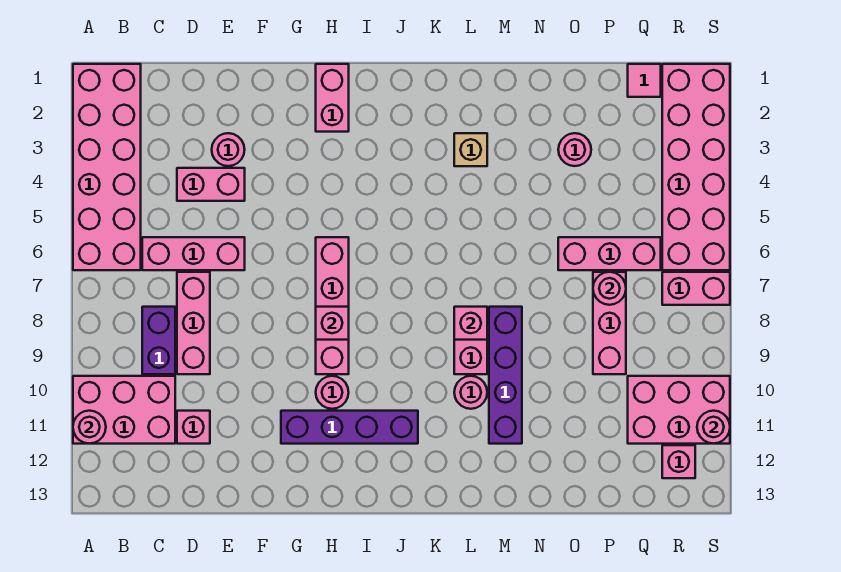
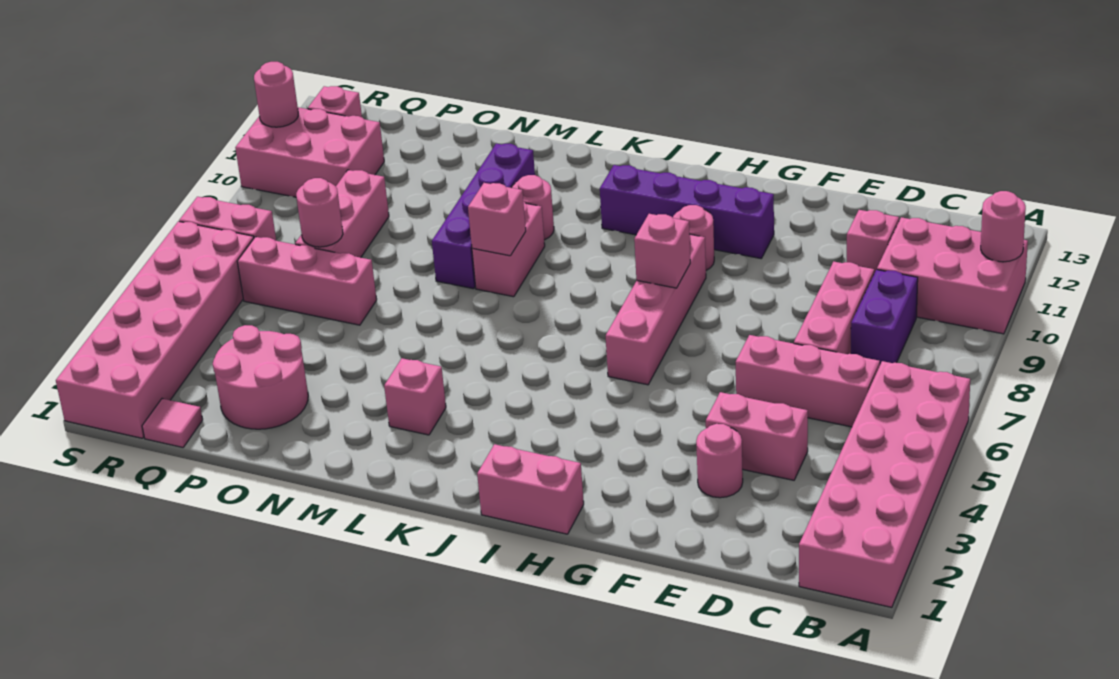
pink brick H1:H2 level 1 -> pink brick H1:I1 level 1
tan brick L3 level 1 -> pink brick L3 level 1
pink round brick O3 level 1 -> pink round brick O2:P3 level 1

